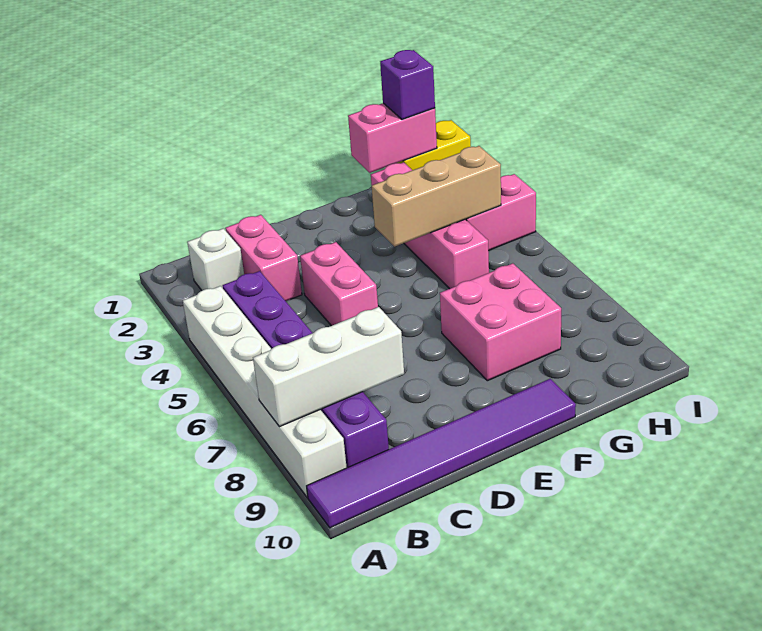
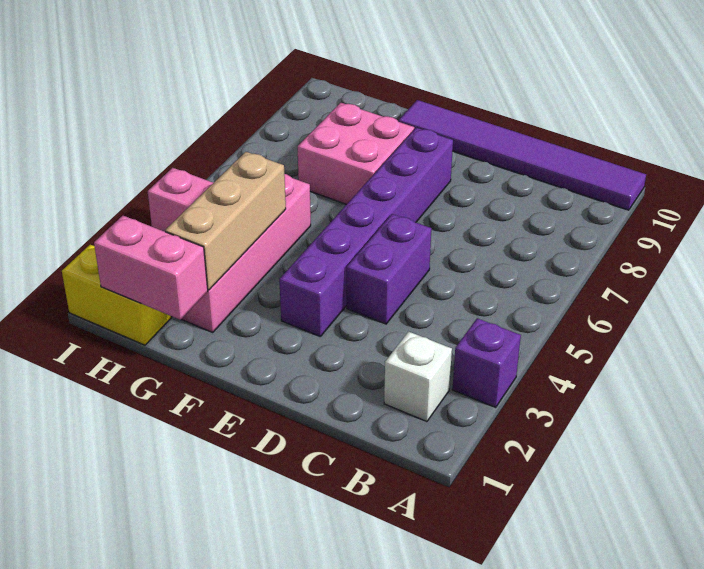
white brick A4:A9 level 1 -> none
white brick A8:C8 level 2 -> none
purple brick B4:B9 level 1 -> purple brick E3:E8 level 1
pink brick C2:C3 level 1 -> none
pink brick D4:D5 level 1 -> purple brick D4:D5 level 1
tan brick F4:H4 level 2 -> tan brick G2:G4 level 2
purple brick H1 level 3 -> purple brick A3 level 1

